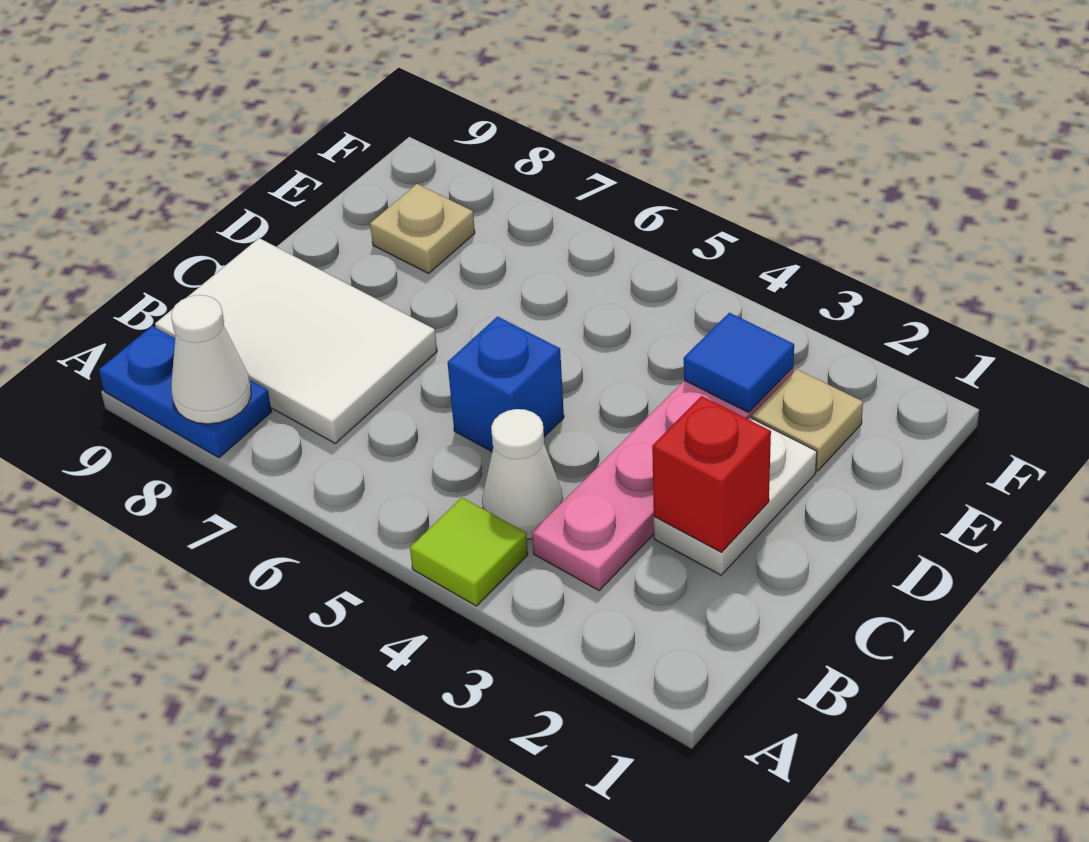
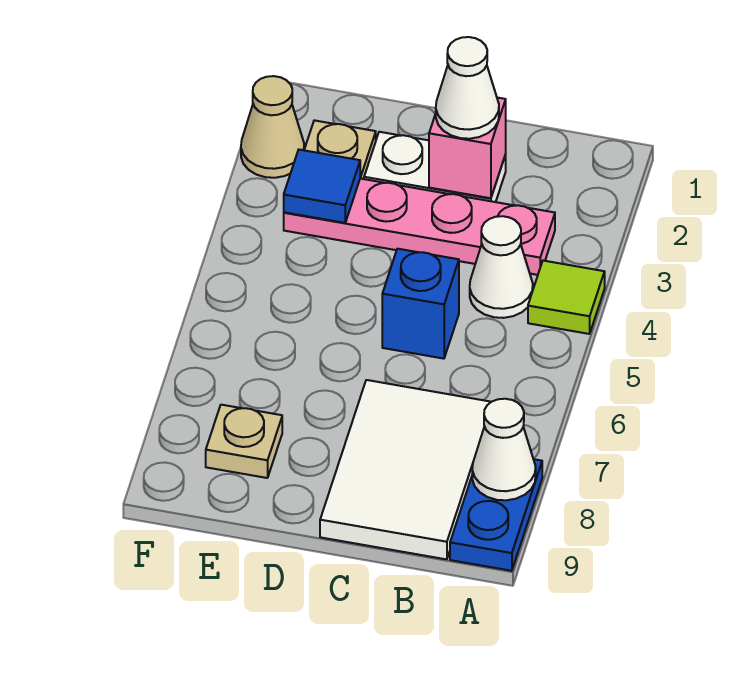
red brick C2 level 2 -> pink brick C2 level 2
none -> white cone C2 level 3
none -> tan cone F2 level 1

